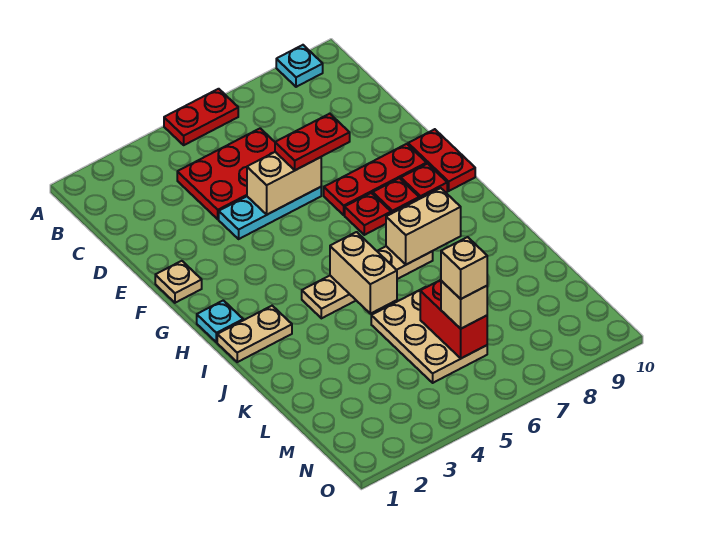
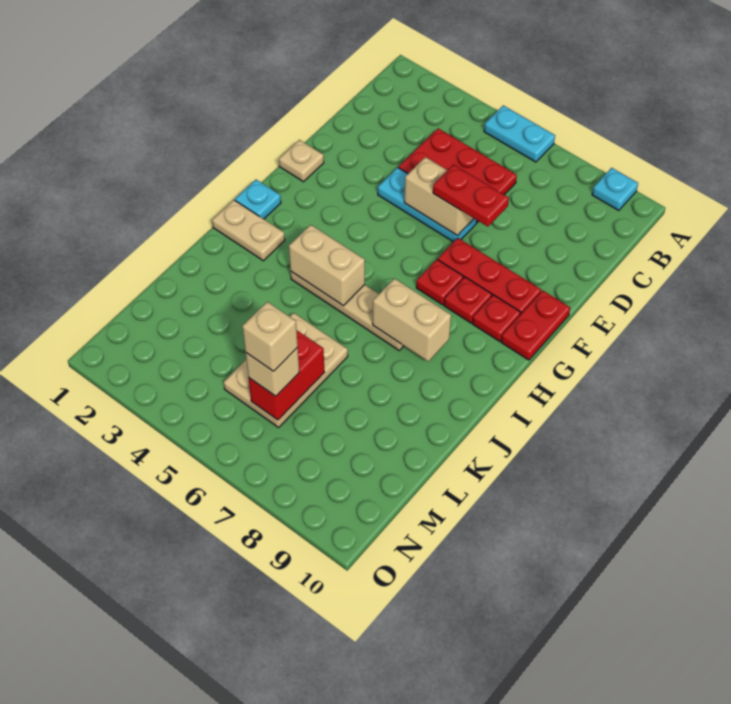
red plate A5:A6 level 1 -> cyan plate A5:A6 level 1
tan brick I5:J5 level 2 -> tan brick I4:I5 level 2

